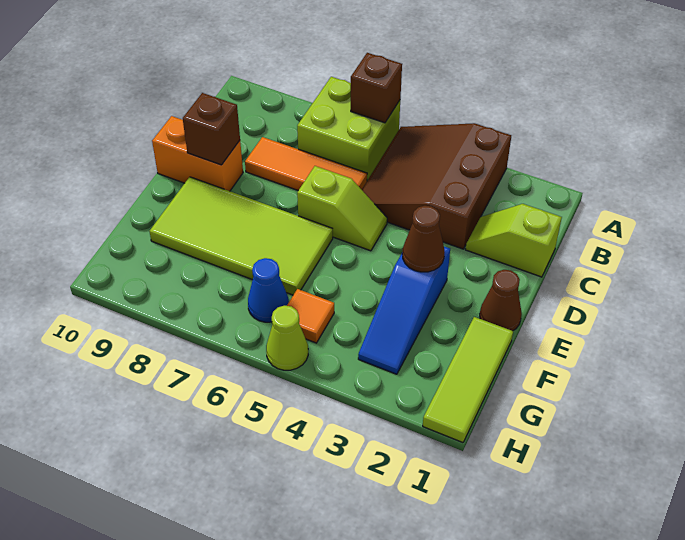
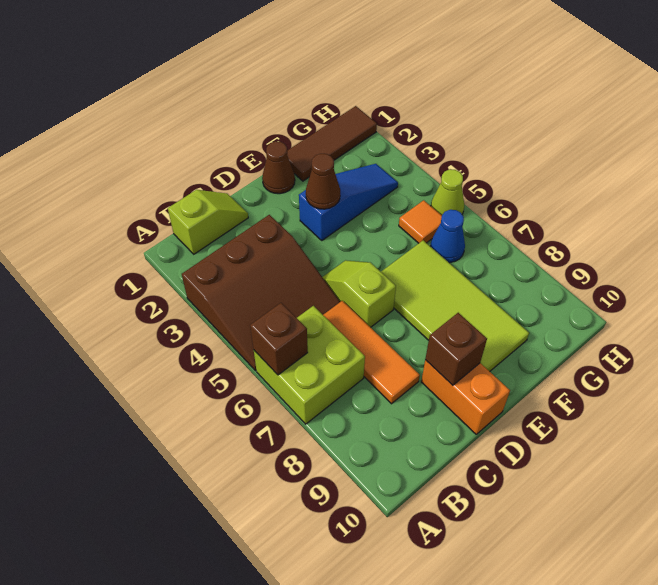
lime slope C1:C2 level 1 top 1 -> lime slope B1:C1 level 1 top B
lime tile F1:H1 level 1 -> brown tile F1:H1 level 1

